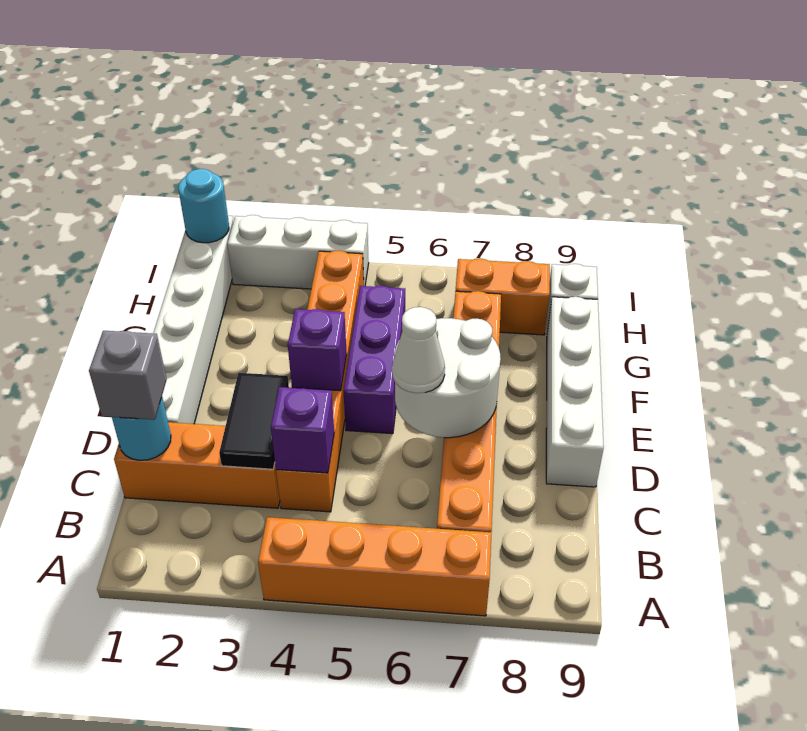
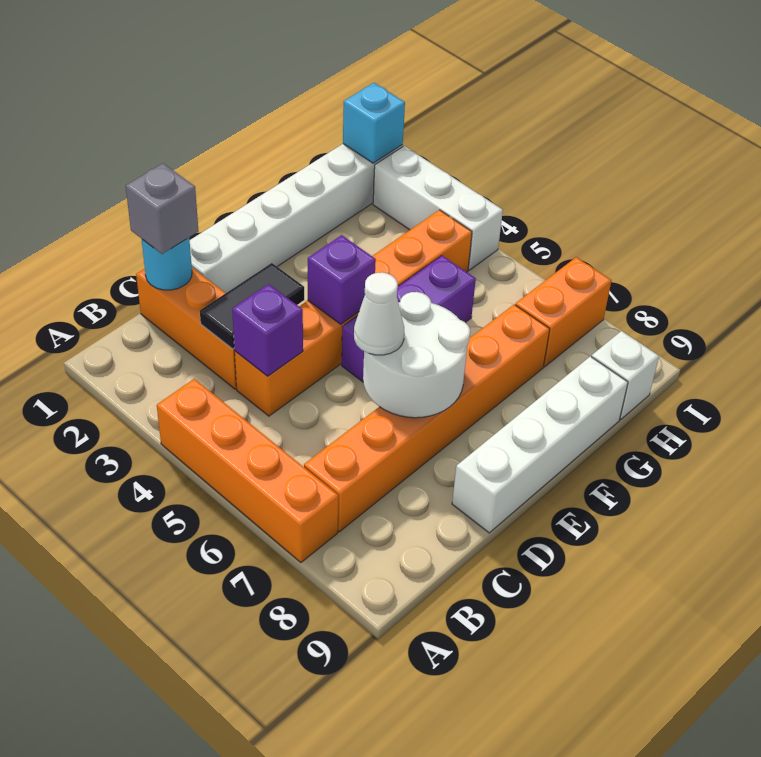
orange brick H7:H8 level 1 -> orange brick H7:I7 level 1
cyan round brick I1 level 2 -> cyan brick I1 level 2

